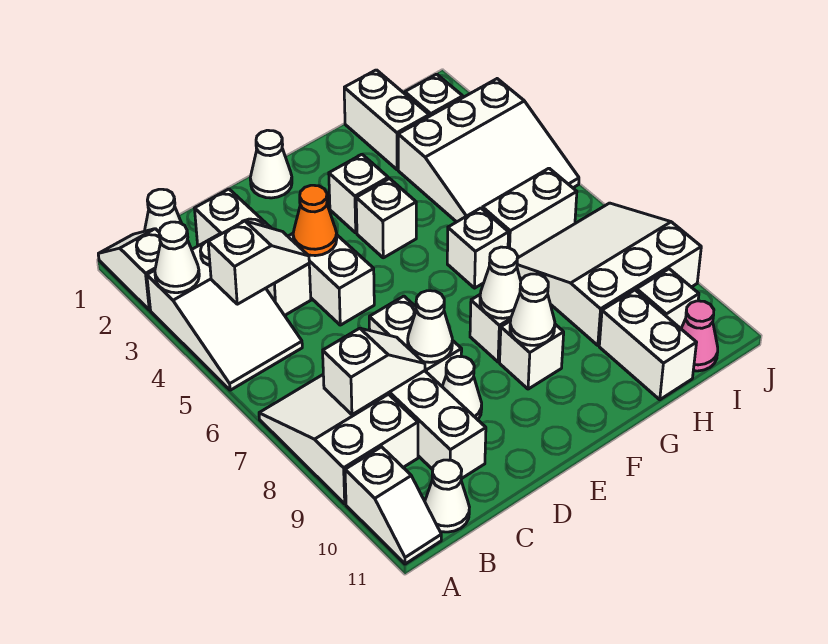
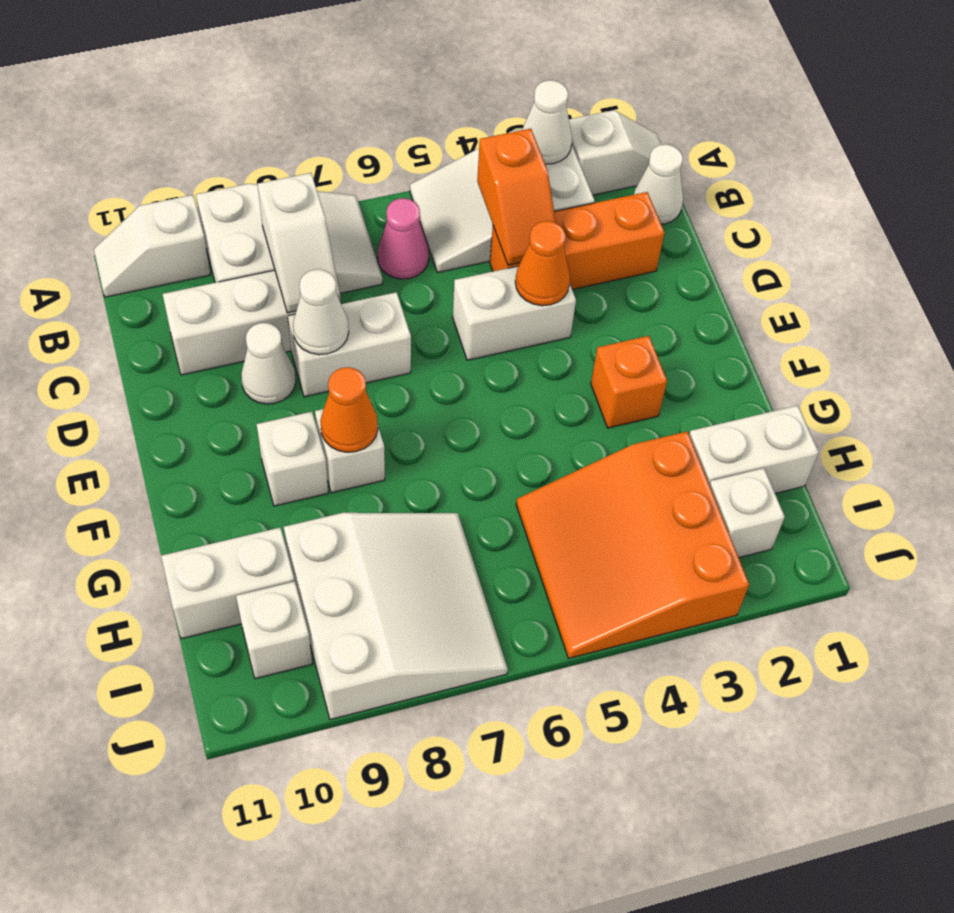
white slope B4:C4 level 2 top B -> orange slope B4:C4 level 2 top B
white cone B11 level 1 -> none
white brick C2:C4 level 1 -> orange brick C2:C4 level 1
white cone E1 level 1 -> none
white brick F3 level 1 -> orange brick F3 level 1
white brick F4 level 1 -> none
white cone F8 level 2 -> orange cone F8 level 2
white cone F9 level 2 -> none
white brick G6 level 1 -> none
white slope H3:J5 level 1 top 3 -> orange slope H3:J5 level 1 top 3
white brick H6:I6 level 1 -> none
pink cone I11 level 1 -> pink cone B6 level 1

